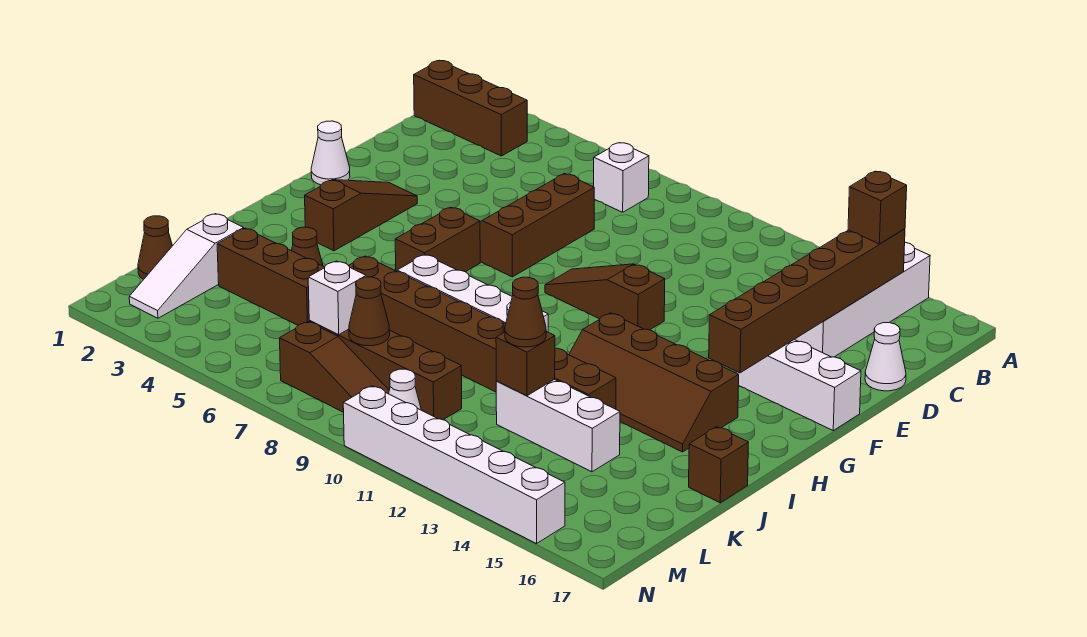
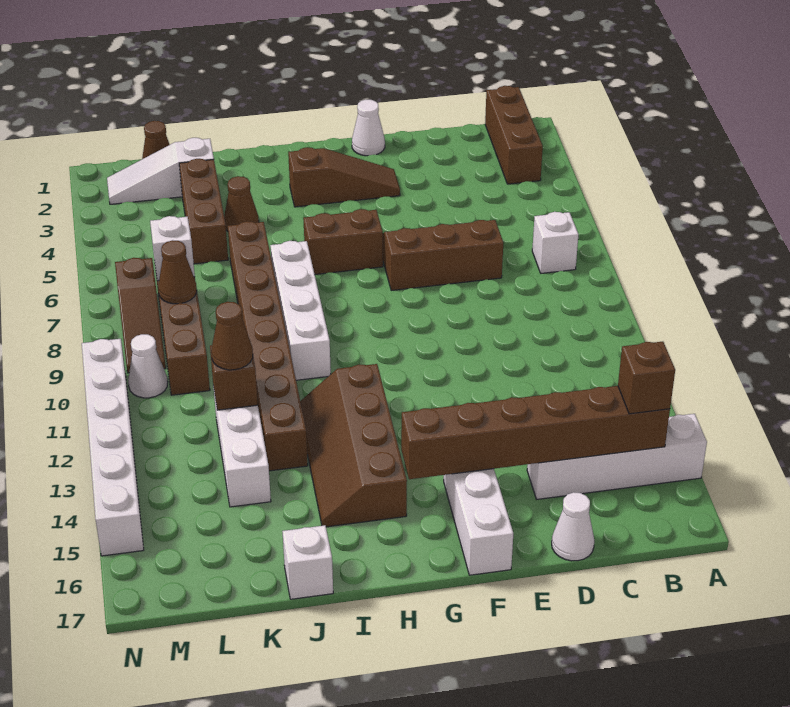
brown slope F9:F11 level 1 top 11 -> none
brown brick J17 level 1 -> white brick J17 level 1

